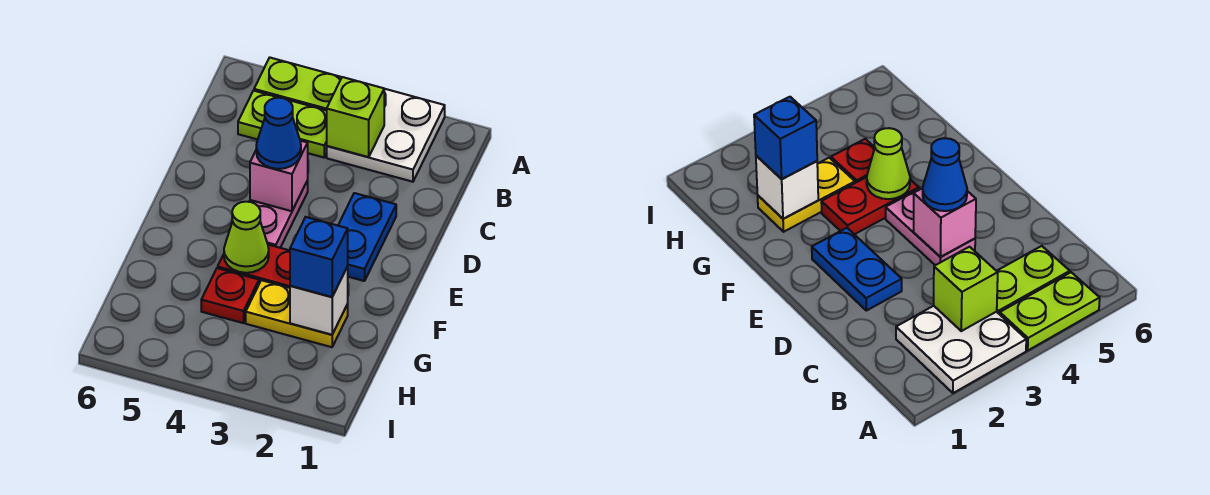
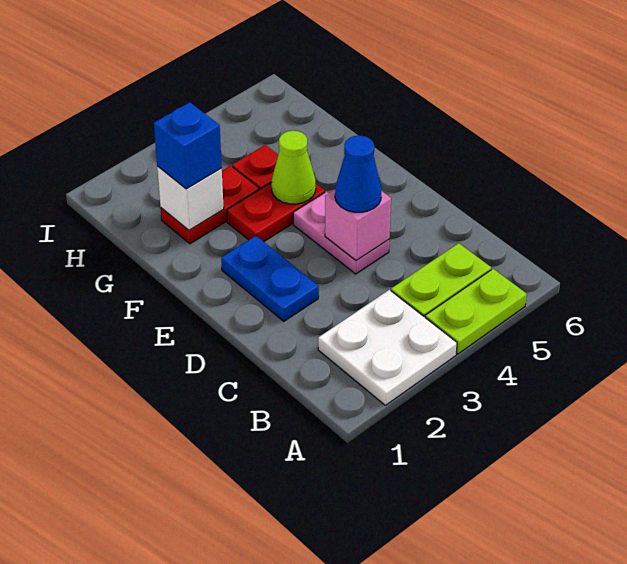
lime brick B3 level 2 -> none
yellow plate G2:G3 level 1 -> red plate G2:G3 level 1

